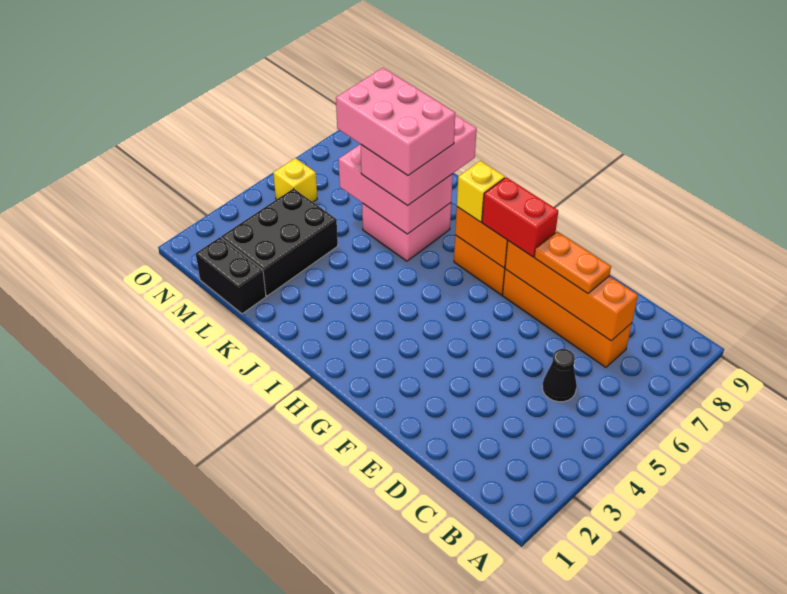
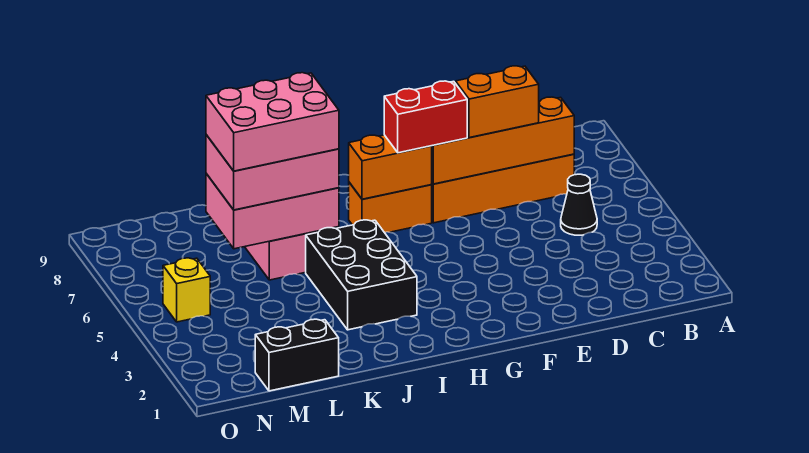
orange plate D7:E7 level 3 -> orange brick D7:E7 level 3
yellow brick H7 level 3 -> none
pink brick J6:K8 level 3 -> pink brick J6:L7 level 3
black brick L2:M4 level 1 -> black brick I3:J5 level 1

